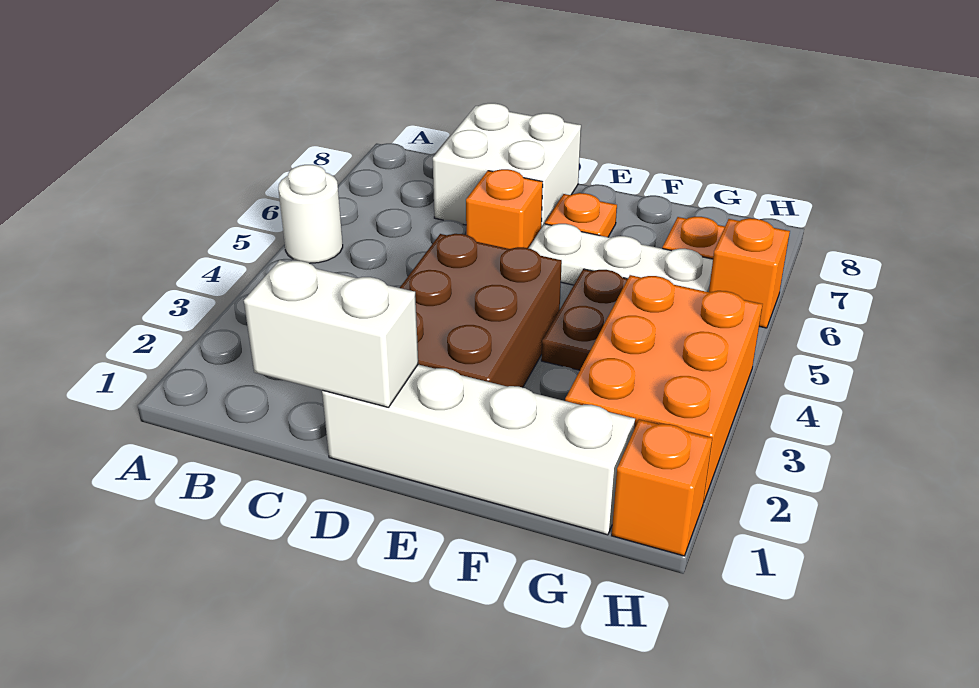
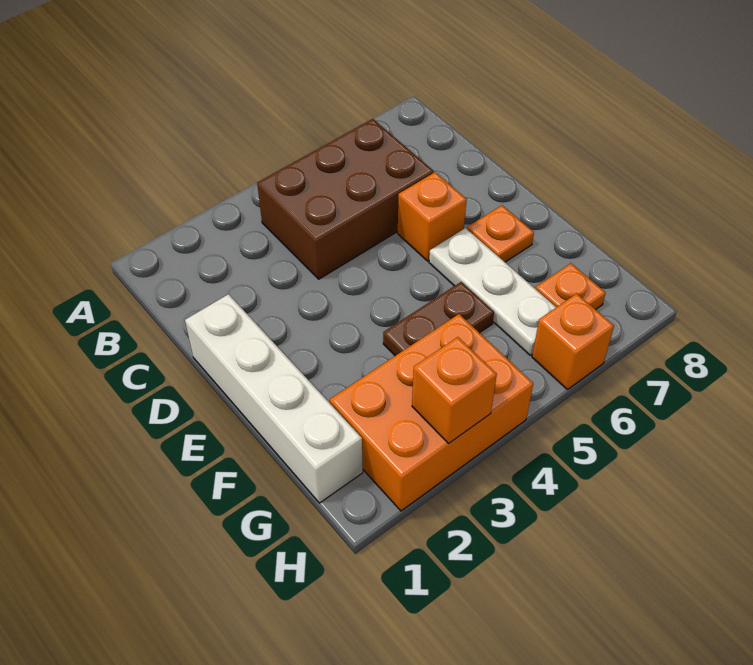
white round brick A5 level 1 -> none
white brick C1:D1 level 2 -> none
white brick C7:D8 level 1 -> none
brown brick D2:E4 level 1 -> brown brick B4:C6 level 1
orange brick H1 level 1 -> orange brick H3 level 2

